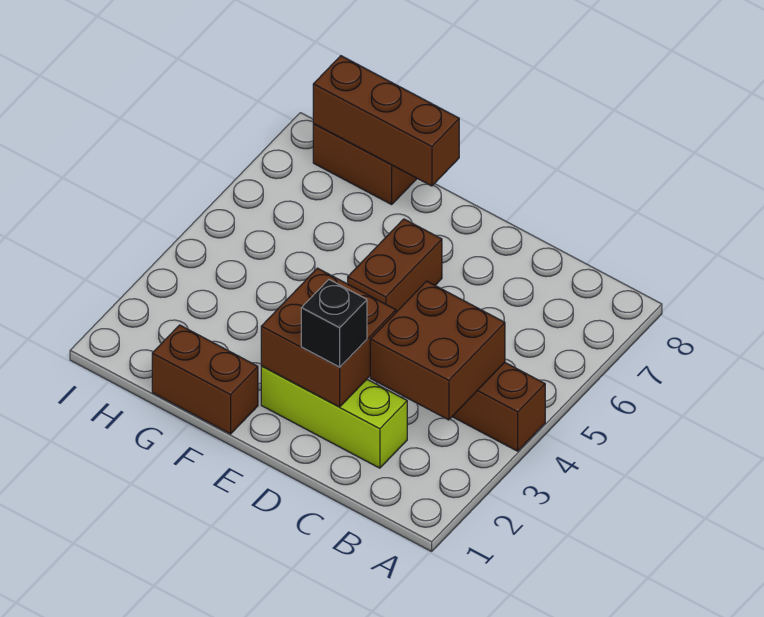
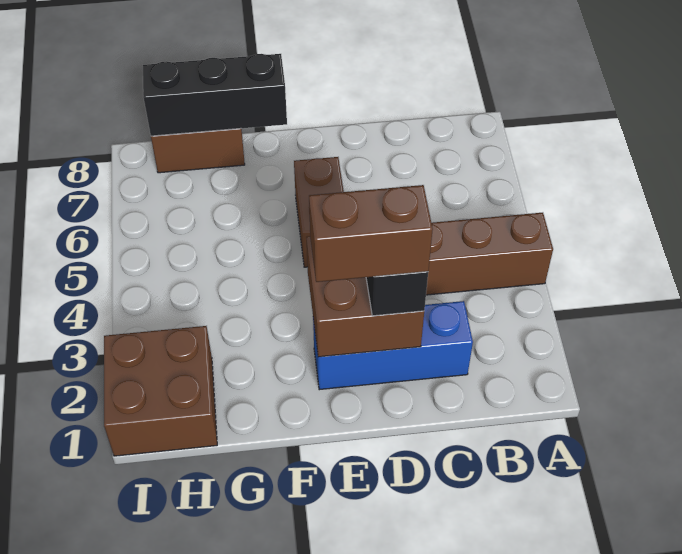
brown brick B3:C4 level 2 -> brown brick H1:I2 level 1
lime brick C2:E2 level 1 -> blue brick C2:E2 level 1
brown brick F1:G1 level 1 -> brown brick D2:E2 level 4
brown brick F8:H8 level 2 -> black brick F8:H8 level 2

